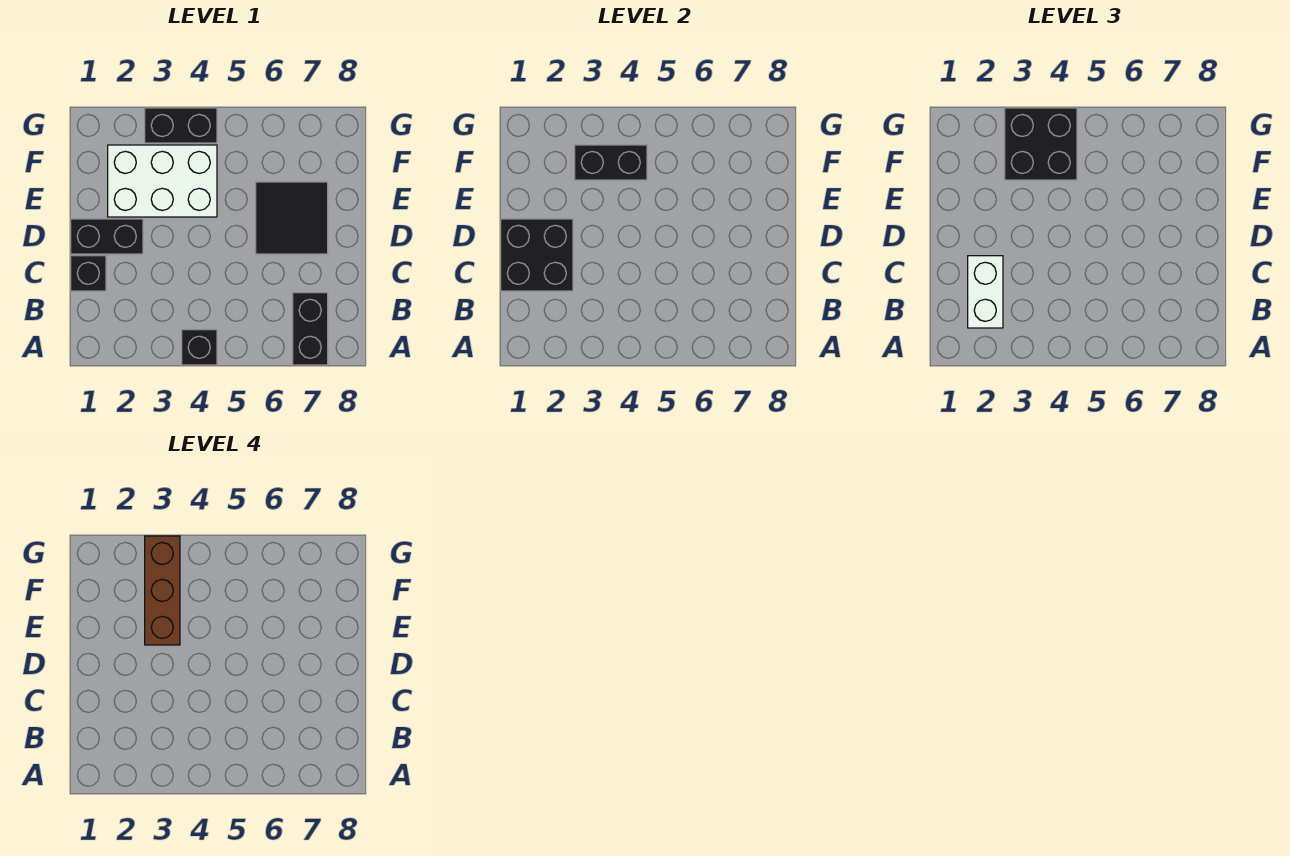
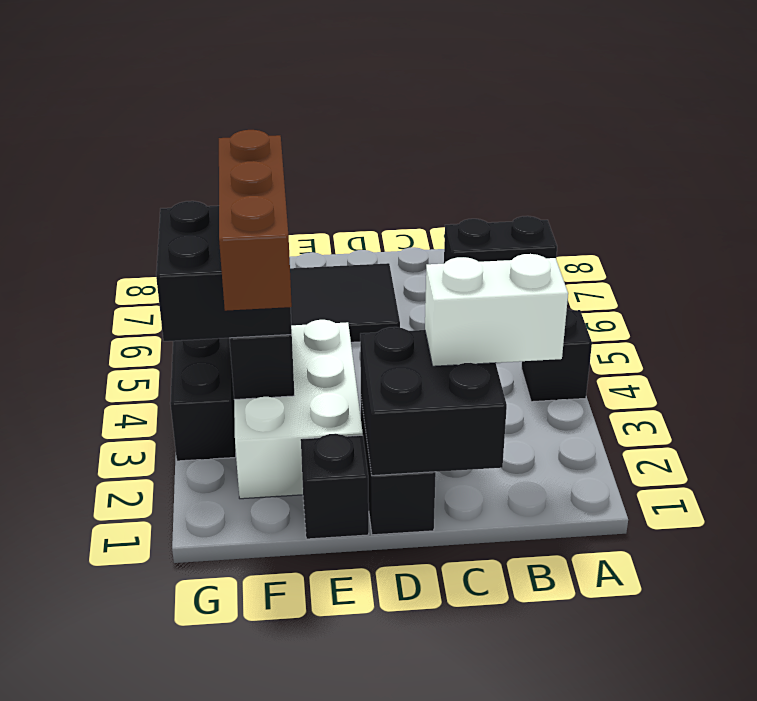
black brick C1 level 1 -> black brick E1 level 1
brown brick E3:G3 level 4 -> brown brick F2:F4 level 4

